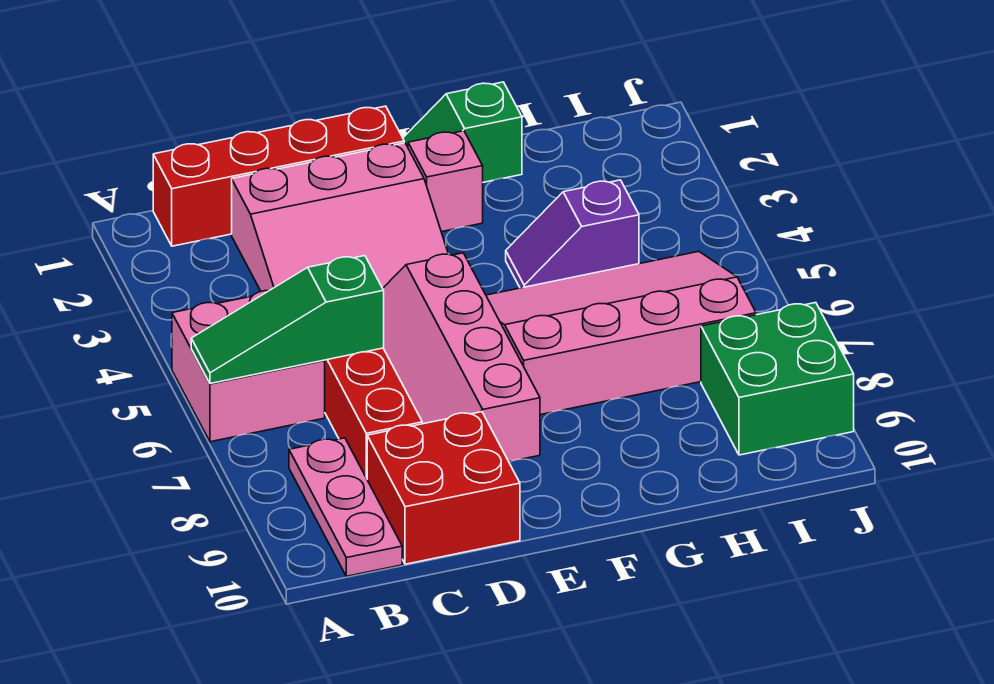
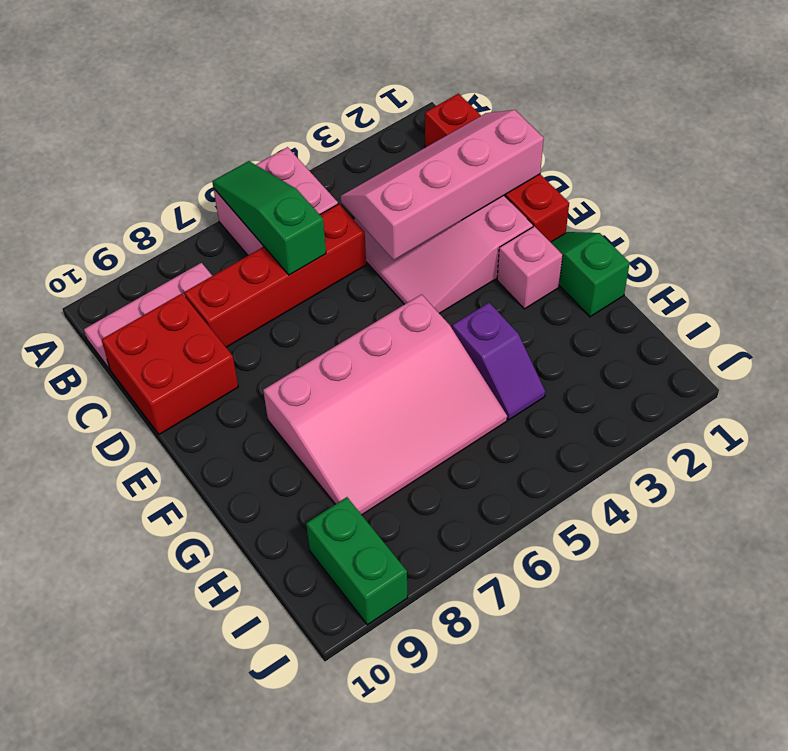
pink slope D5:E8 level 1 top E -> pink slope C1:D4 level 2 top D
pink slope F5:I7 level 1 top 7 -> pink slope F5:H8 level 1 top F
purple slope G4:H4 level 1 top H -> purple slope G4:H4 level 1 top G
green brick I8:J9 level 1 -> green brick I9:J9 level 1

